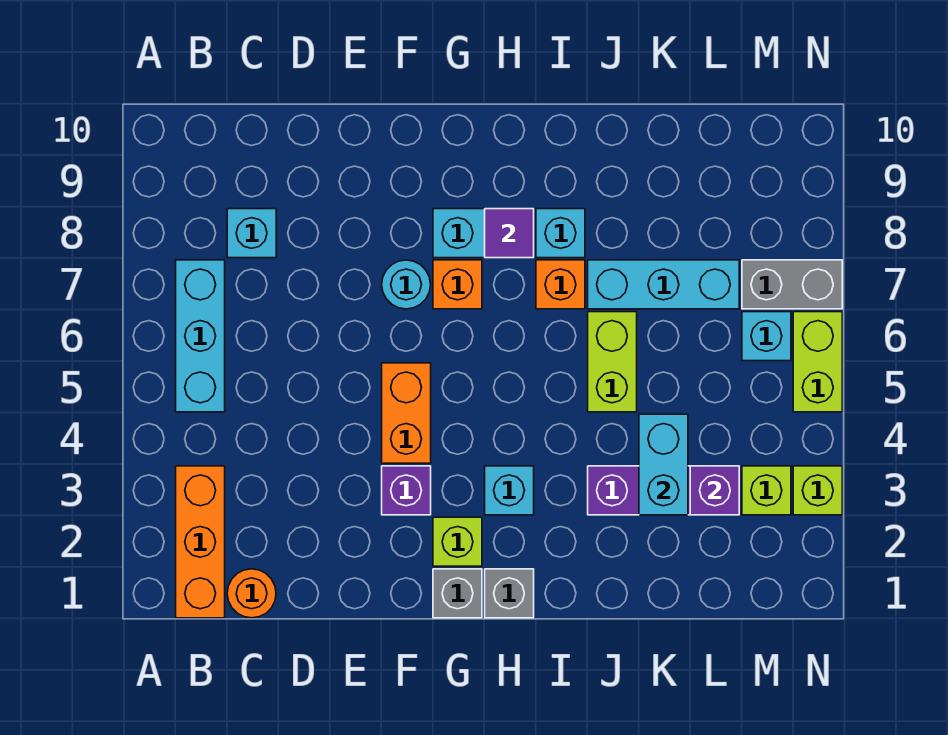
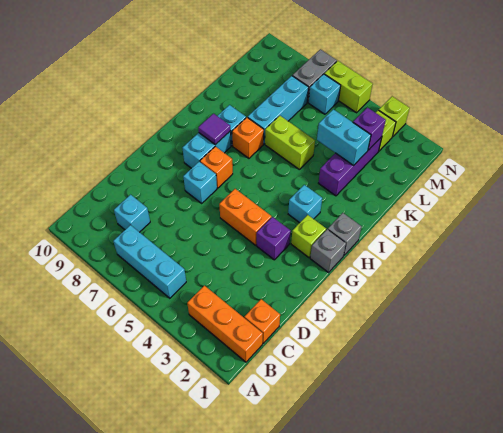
orange round brick C1 level 1 -> orange brick C1 level 1
cyan round brick F7 level 1 -> cyan brick F7 level 1

